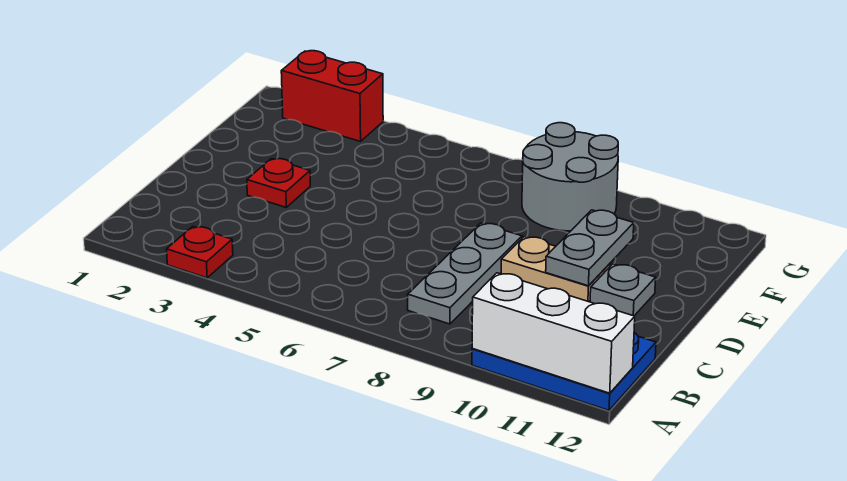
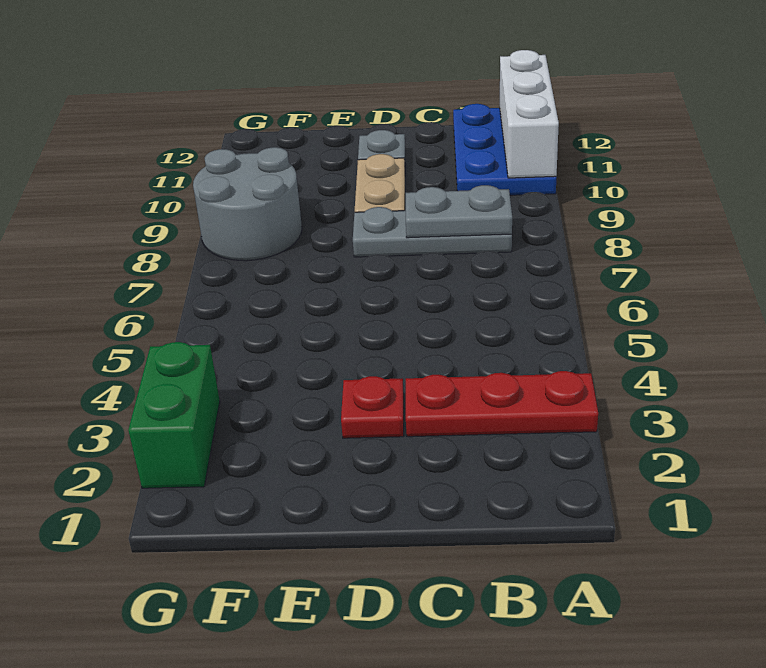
red plate A3 level 1 -> red plate A3:C3 level 1
grey plate D10:E10 level 2 -> grey plate B8:C8 level 2
red brick G2:G3 level 1 -> green brick G2:G3 level 1

